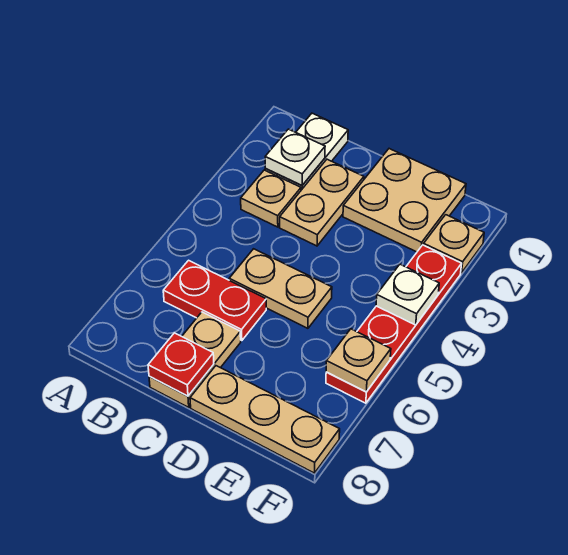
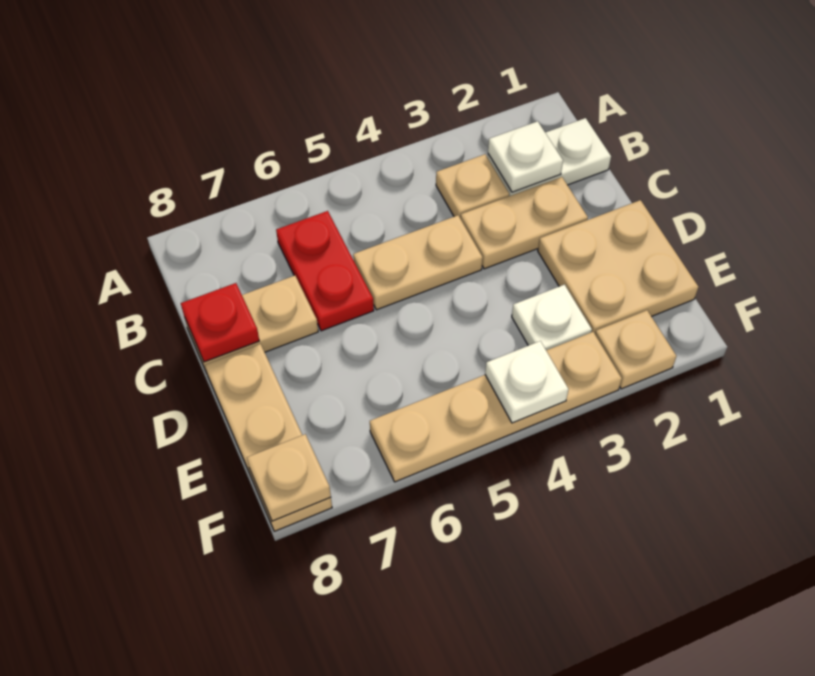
tan plate C5:D5 level 1 -> tan plate C4:C5 level 1
none -> white plate E3 level 1
red plate F3:F6 level 1 -> tan plate F3:F6 level 1
tan plate F6 level 2 -> tan plate F8 level 2

